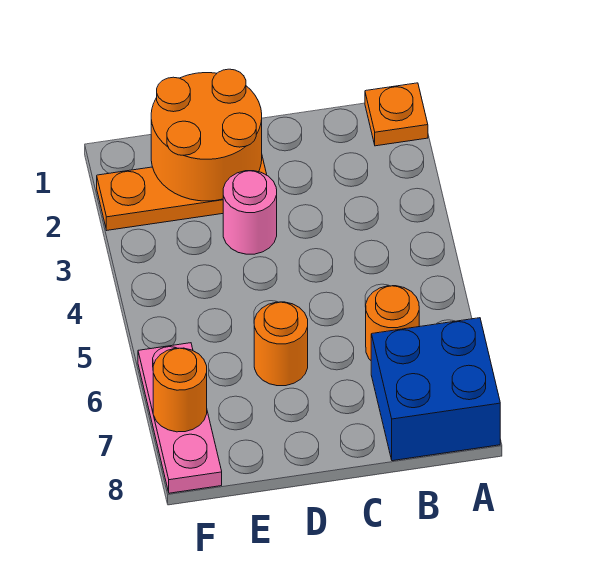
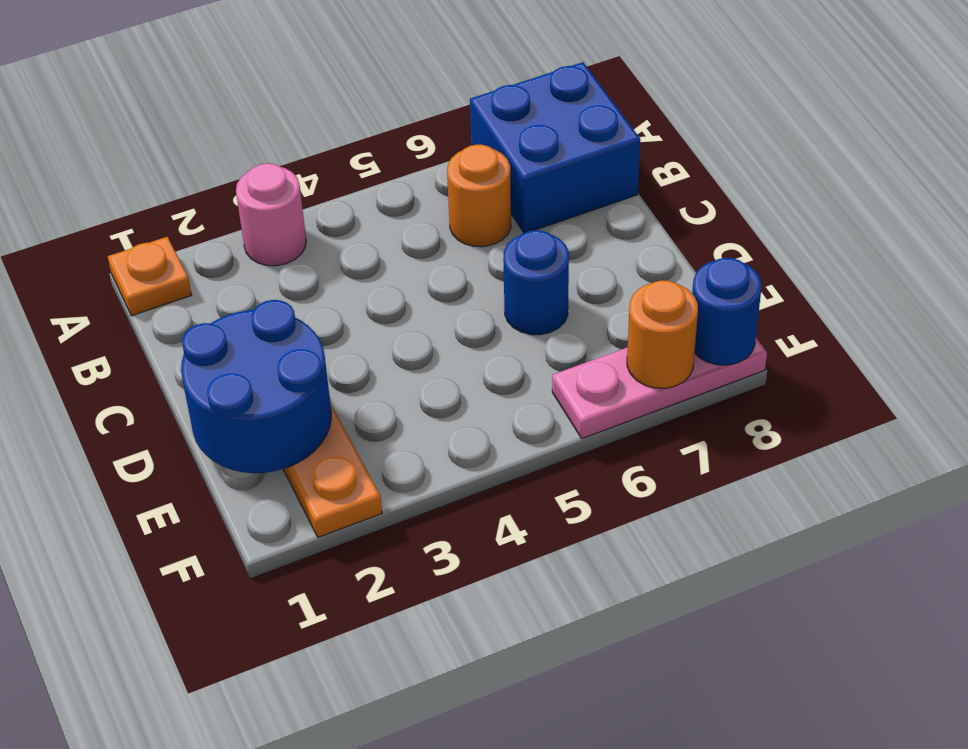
orange round brick D1:E2 level 2 -> blue round brick D1:E2 level 2
pink round brick D3 level 1 -> pink round brick A3 level 1
orange round brick D6 level 1 -> blue round brick D6 level 1
none -> blue round brick F8 level 2

